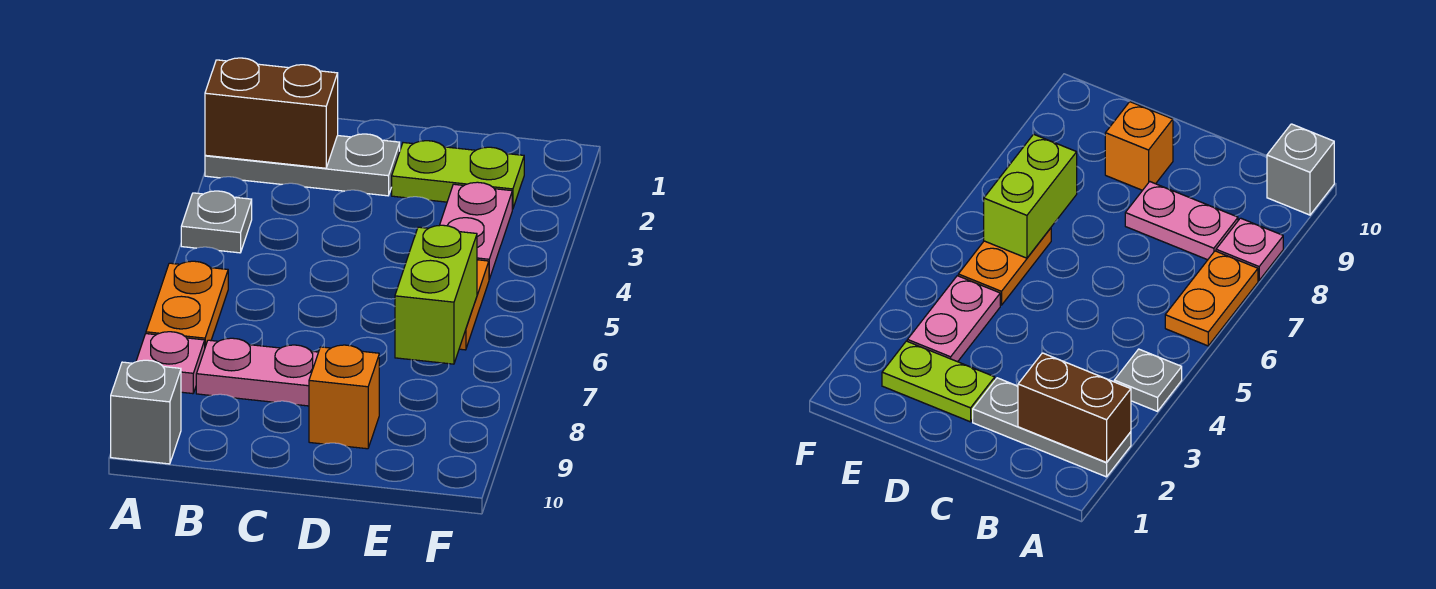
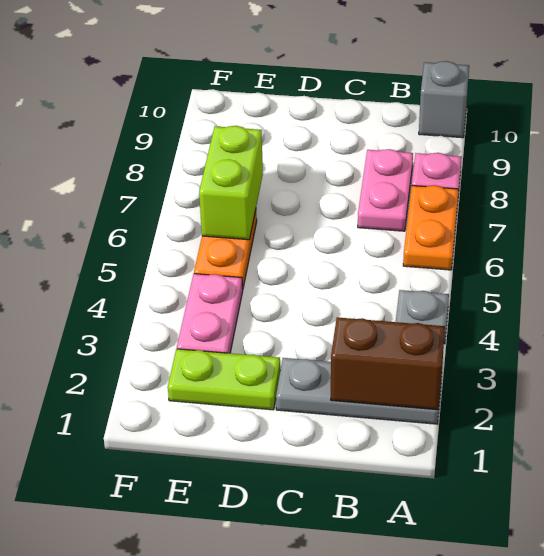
pink plate B8:C8 level 1 -> pink plate B7:B8 level 1
orange brick D9 level 1 -> none

